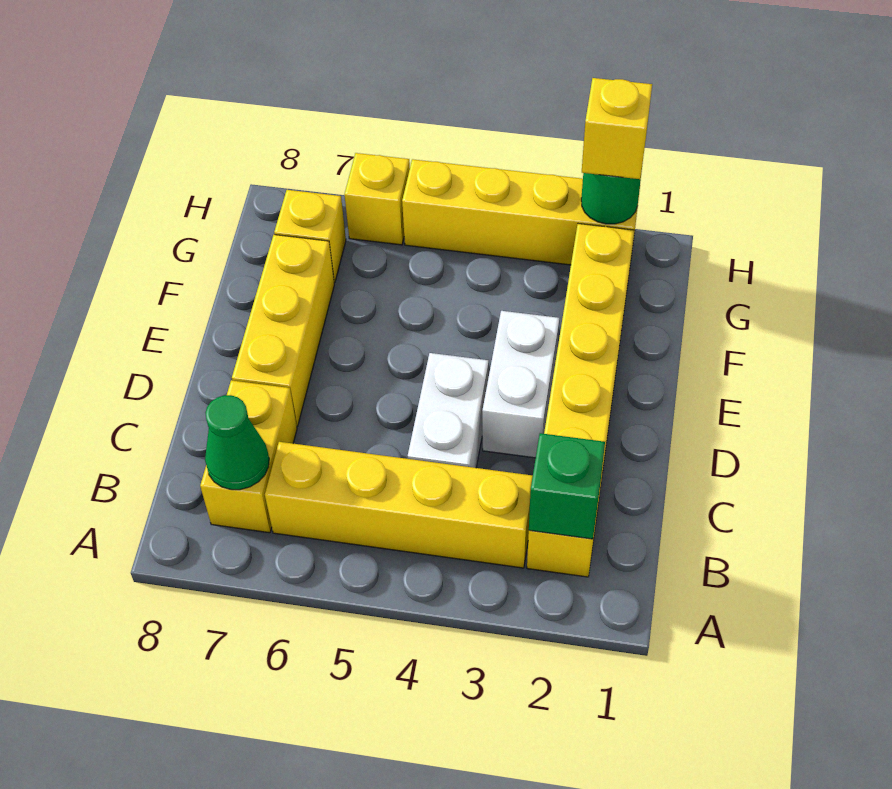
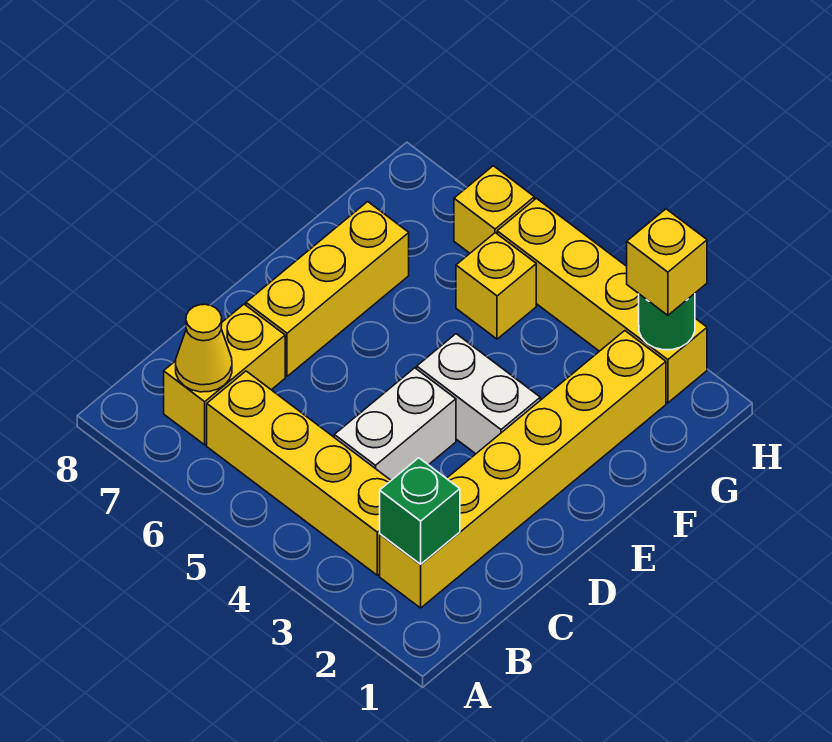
green cone B7 level 2 -> yellow cone B7 level 2
white brick D3:E3 level 1 -> white brick E3:E4 level 1
yellow brick G7 level 1 -> yellow brick G5 level 1

